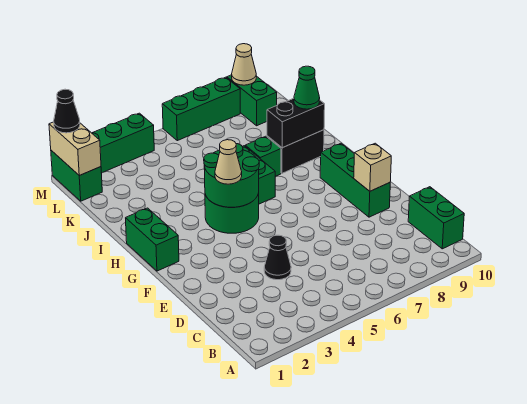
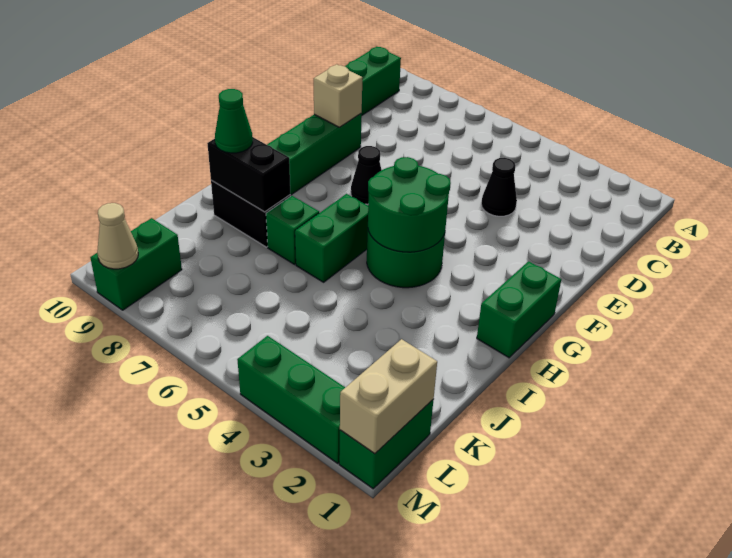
tan cone G4 level 3 -> none
black cone M1 level 3 -> black cone F7 level 1
green brick M6:M8 level 1 -> none

